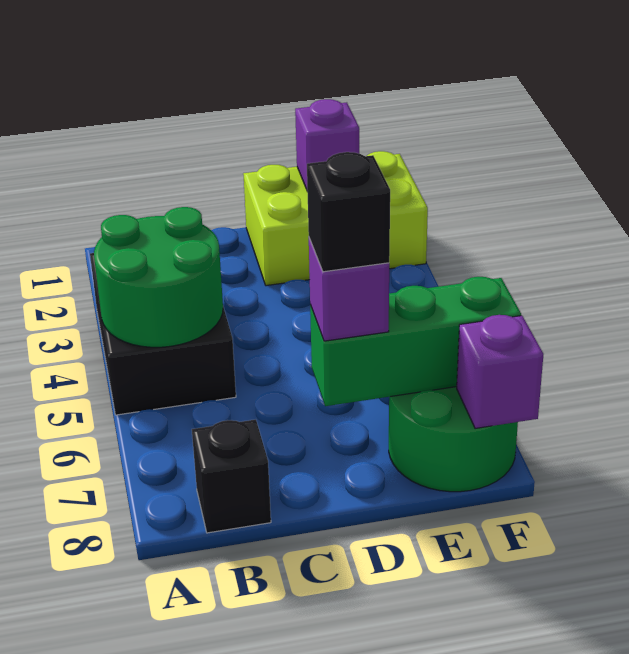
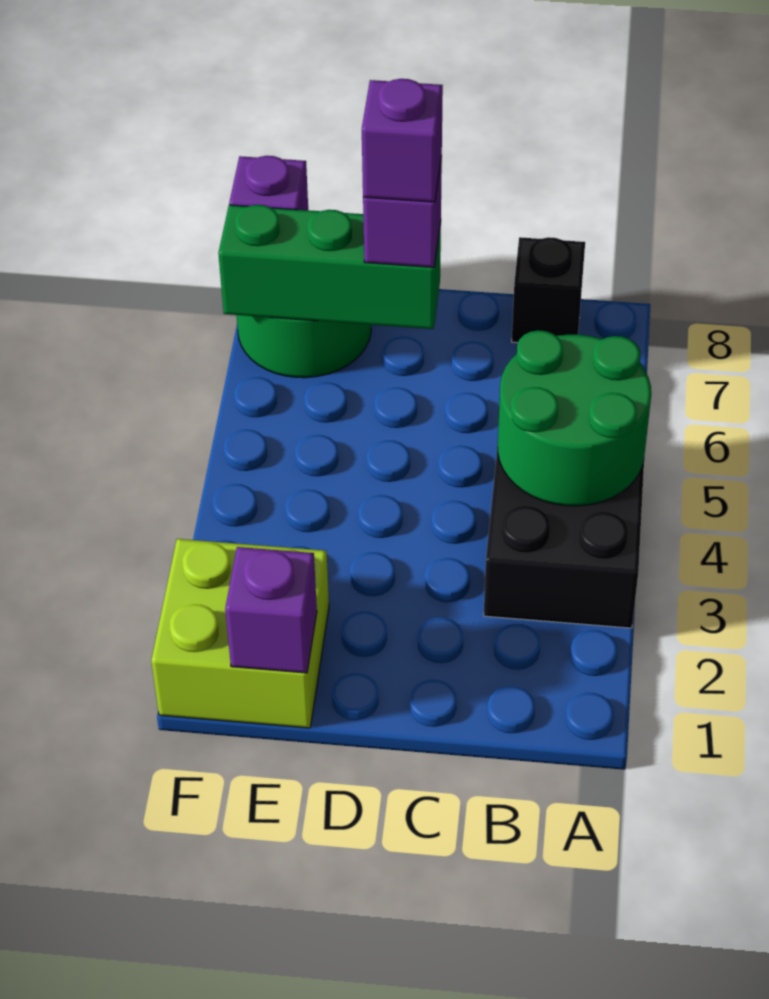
lime brick D1:F2 level 1 -> lime brick E1:F2 level 1
black brick D7 level 4 -> purple brick D7 level 4

